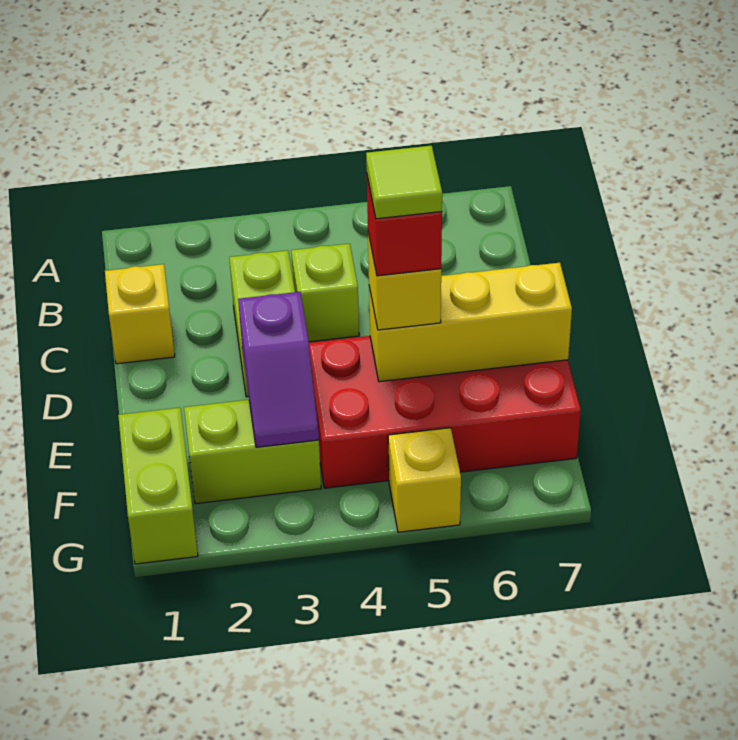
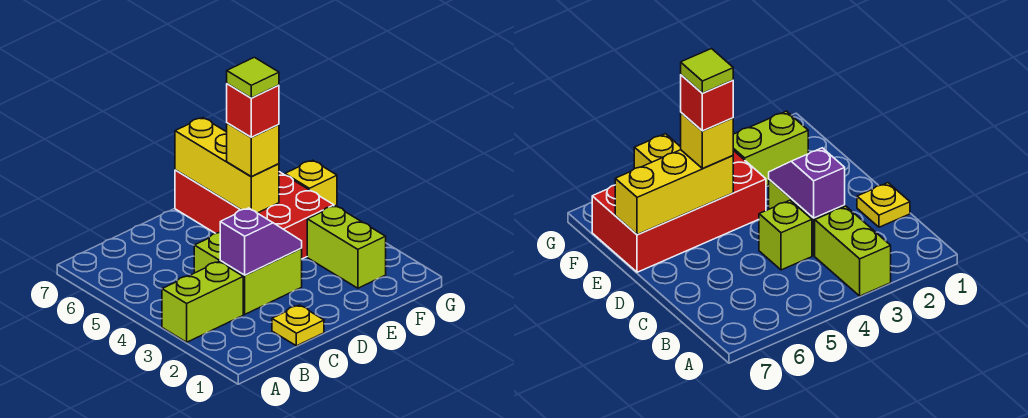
yellow brick C1 level 1 -> yellow plate C1 level 1
purple slope E3:F3 level 2 top E -> purple slope C3:D3 level 2 top C
lime brick F1:G1 level 1 -> lime brick A3:B3 level 1

